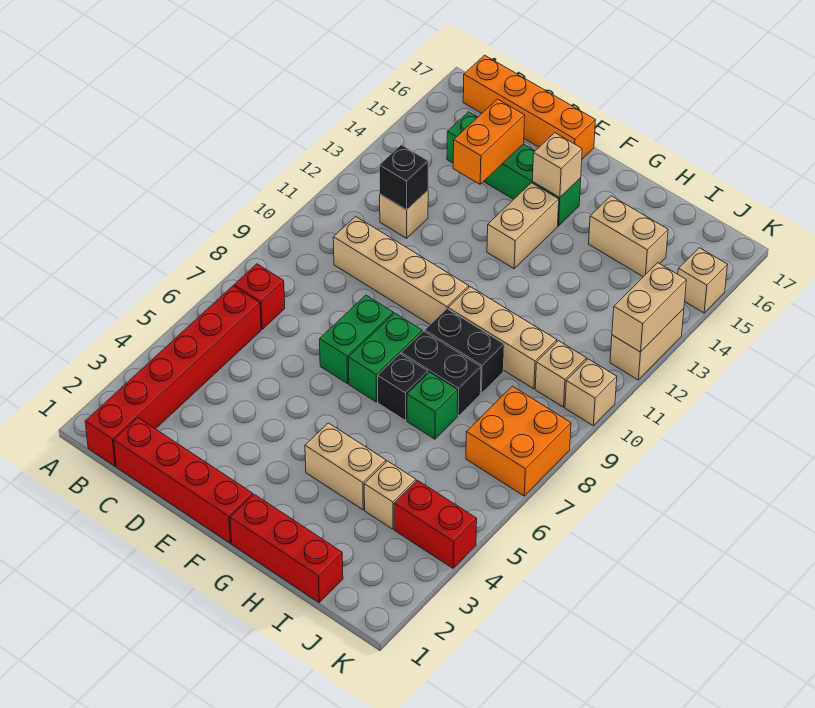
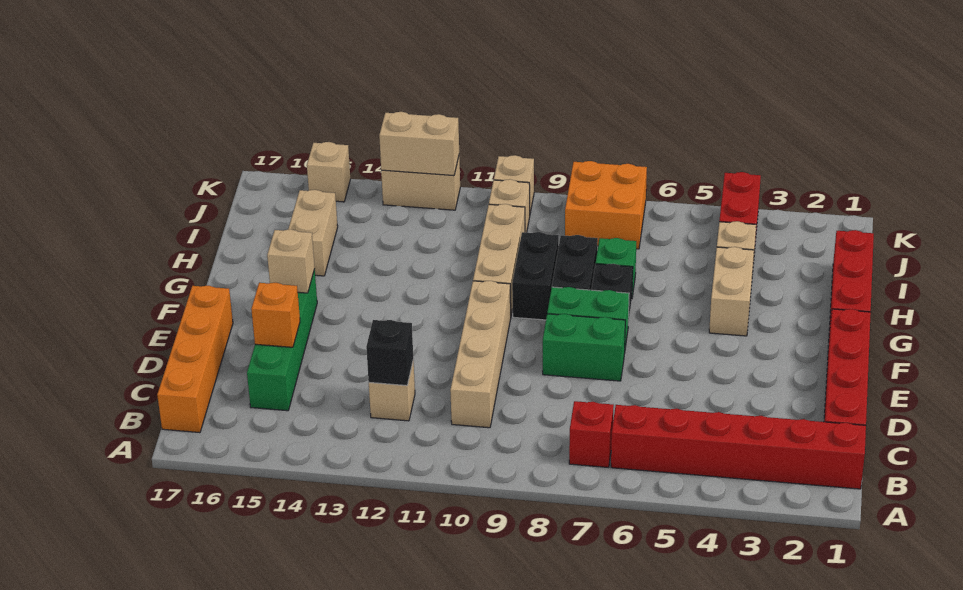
orange brick D14:D15 level 2 -> orange brick D15 level 2
tan brick F13:F14 level 1 -> none

